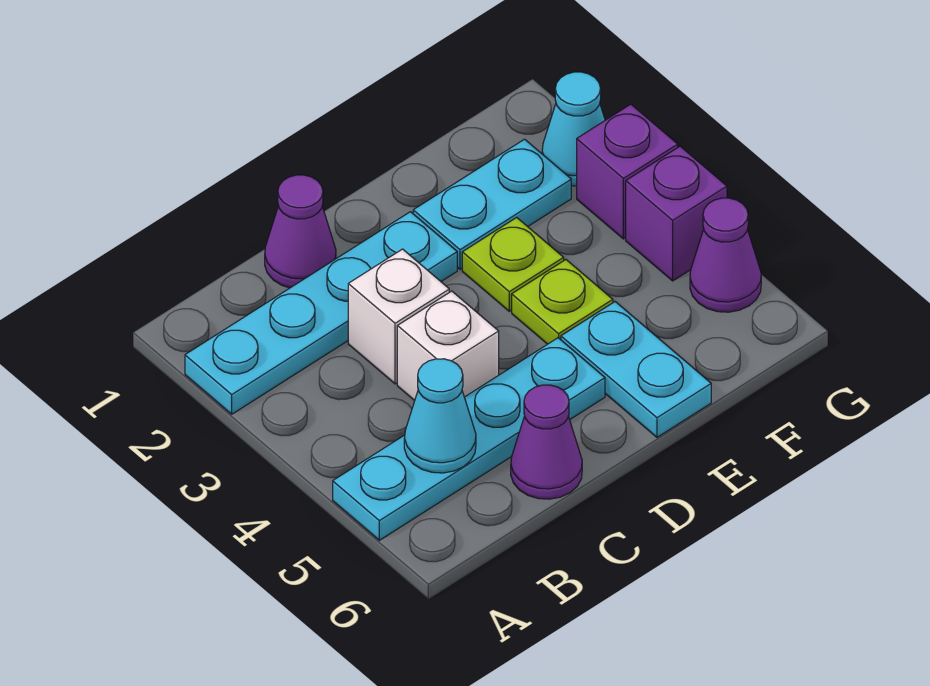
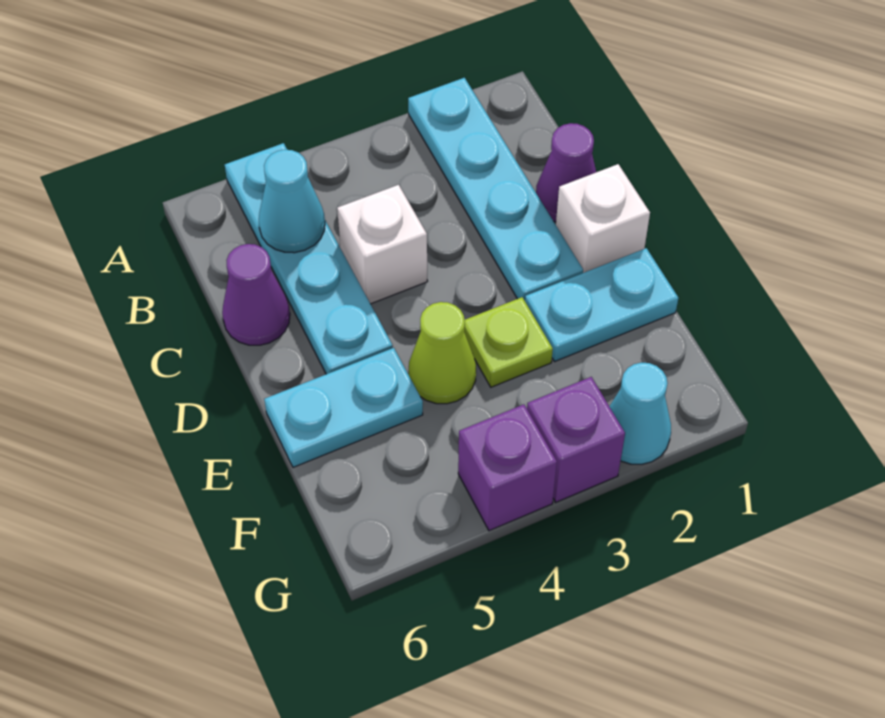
white brick C3 level 1 -> white brick D1 level 1
cyan plate E2:F2 level 1 -> cyan plate E1:E2 level 1
lime plate E4 level 1 -> lime cone E4 level 1
purple cone G5 level 1 -> none

